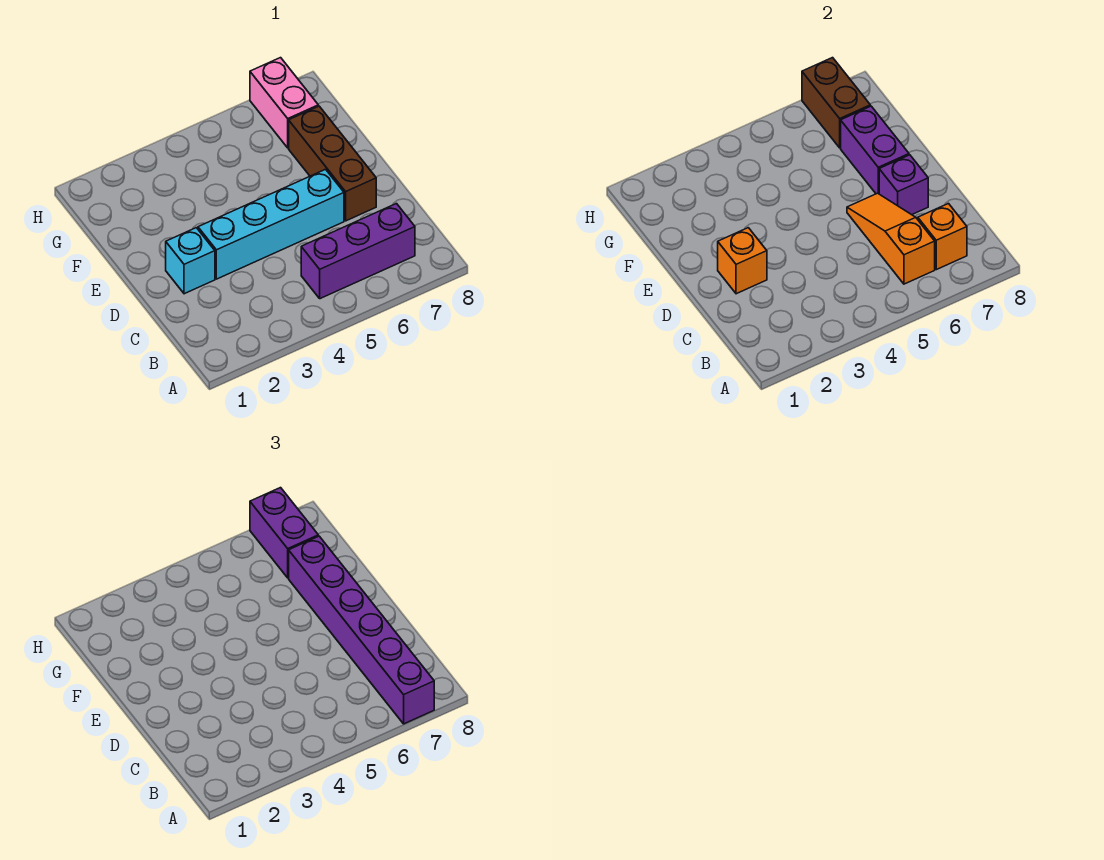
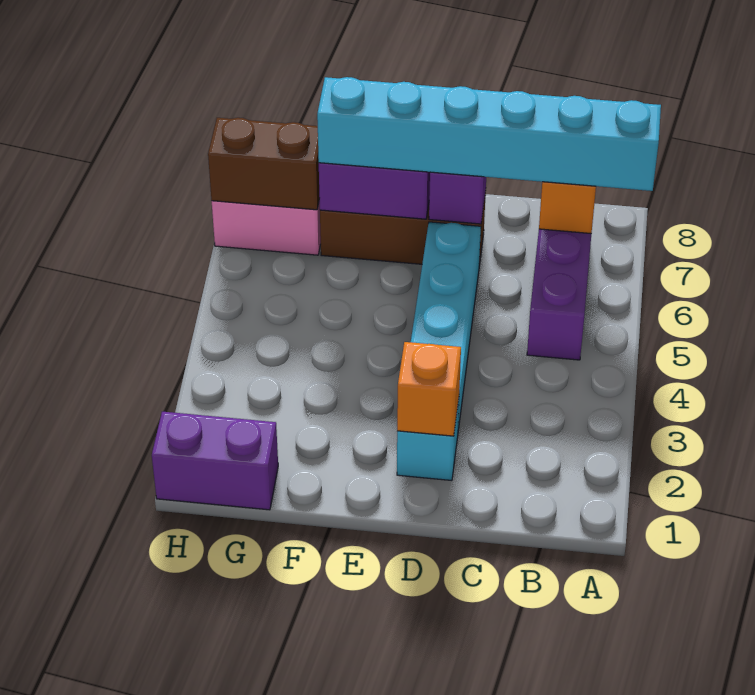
purple brick A7:F7 level 3 -> cyan brick A7:F7 level 3
orange slope B6:D6 level 2 top B -> none
purple brick G7:H7 level 3 -> purple brick G1:H1 level 1

